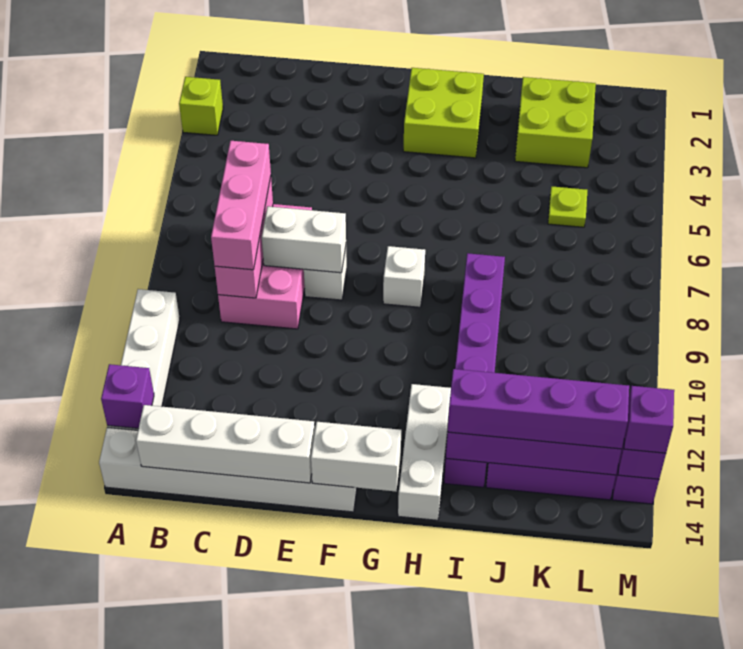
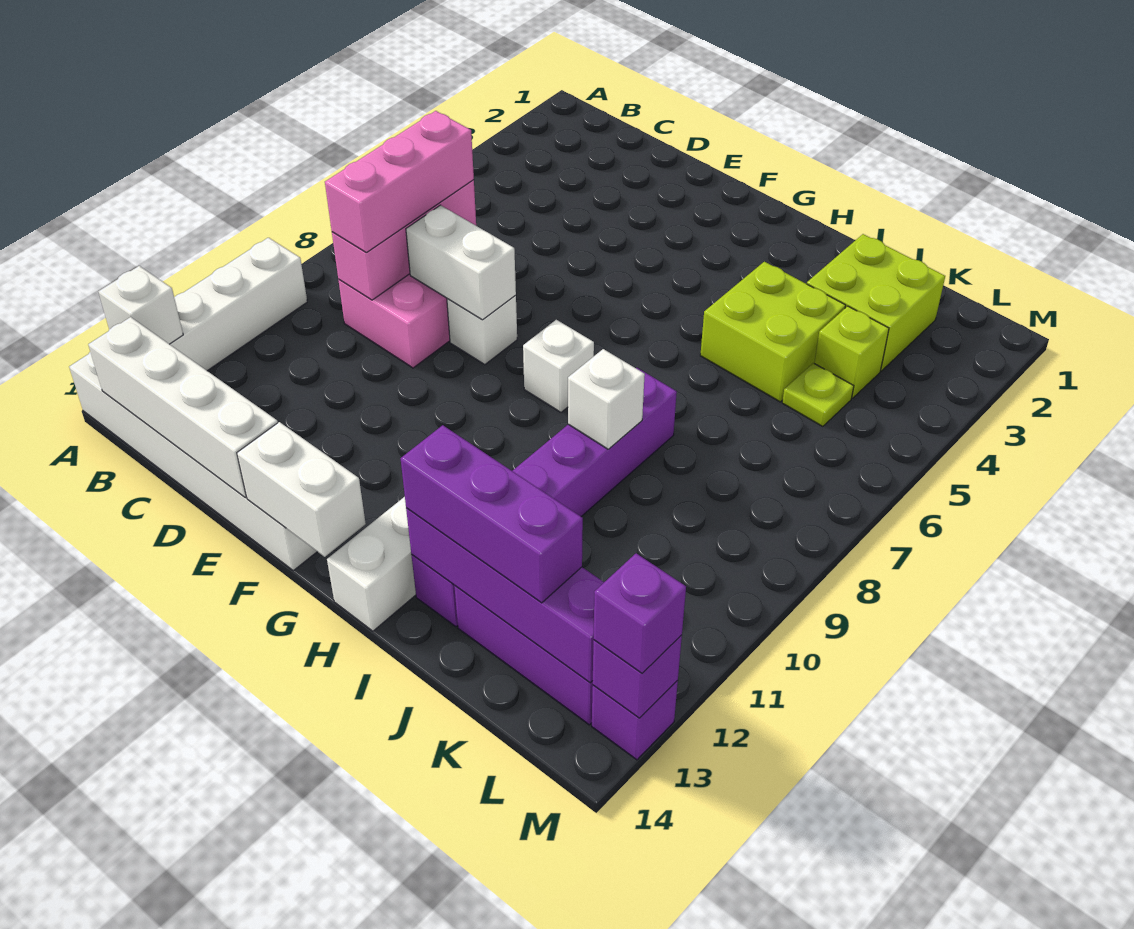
lime brick A3 level 1 -> lime brick K4 level 1
purple brick A13 level 2 -> white brick A13 level 2
lime brick G2:H3 level 1 -> lime brick I4:J5 level 1
none -> white brick I9 level 2
purple brick I13:L13 level 3 -> purple brick I13:K13 level 3

